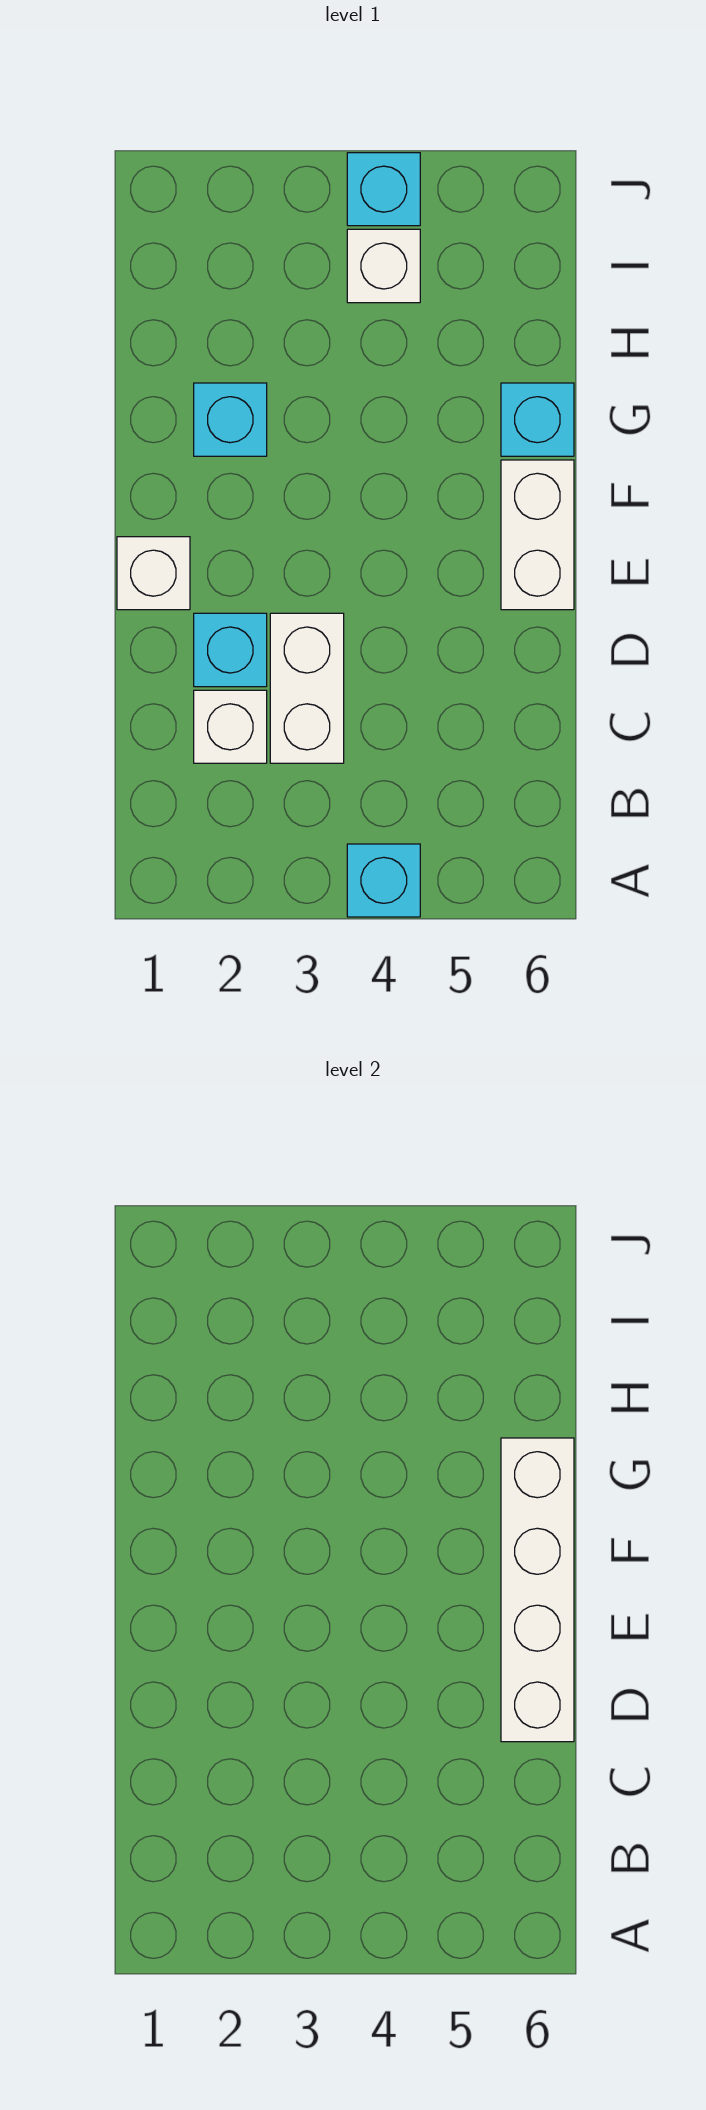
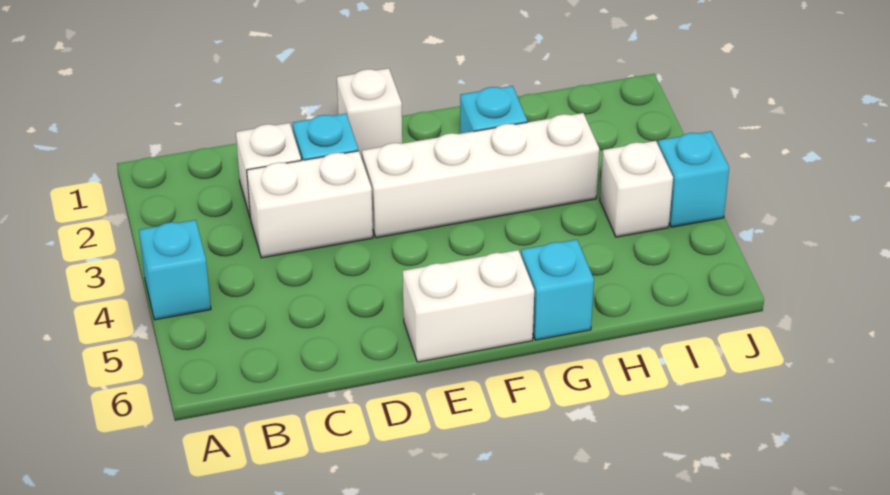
white brick D6:G6 level 2 -> white brick E3:H3 level 1

